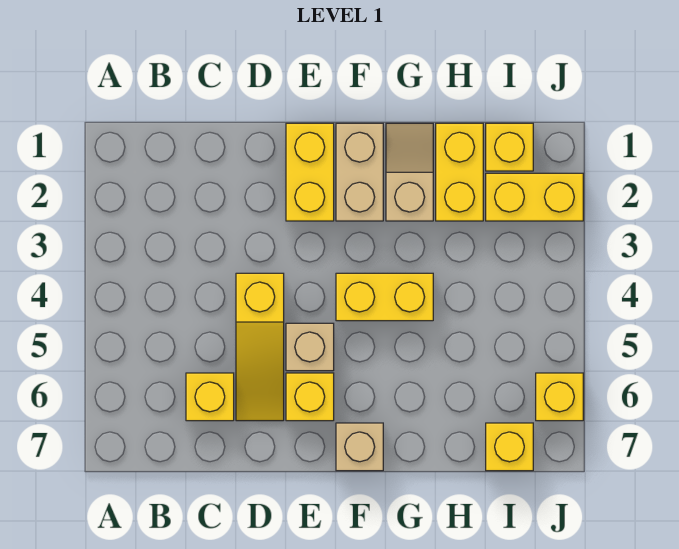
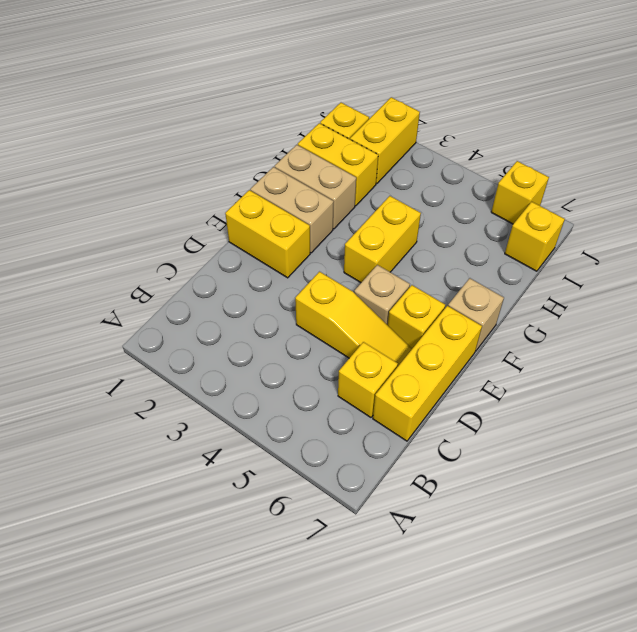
none -> yellow brick C7:E7 level 1
tan slope G1:G2 level 1 top 2 -> tan brick G1:G2 level 1

